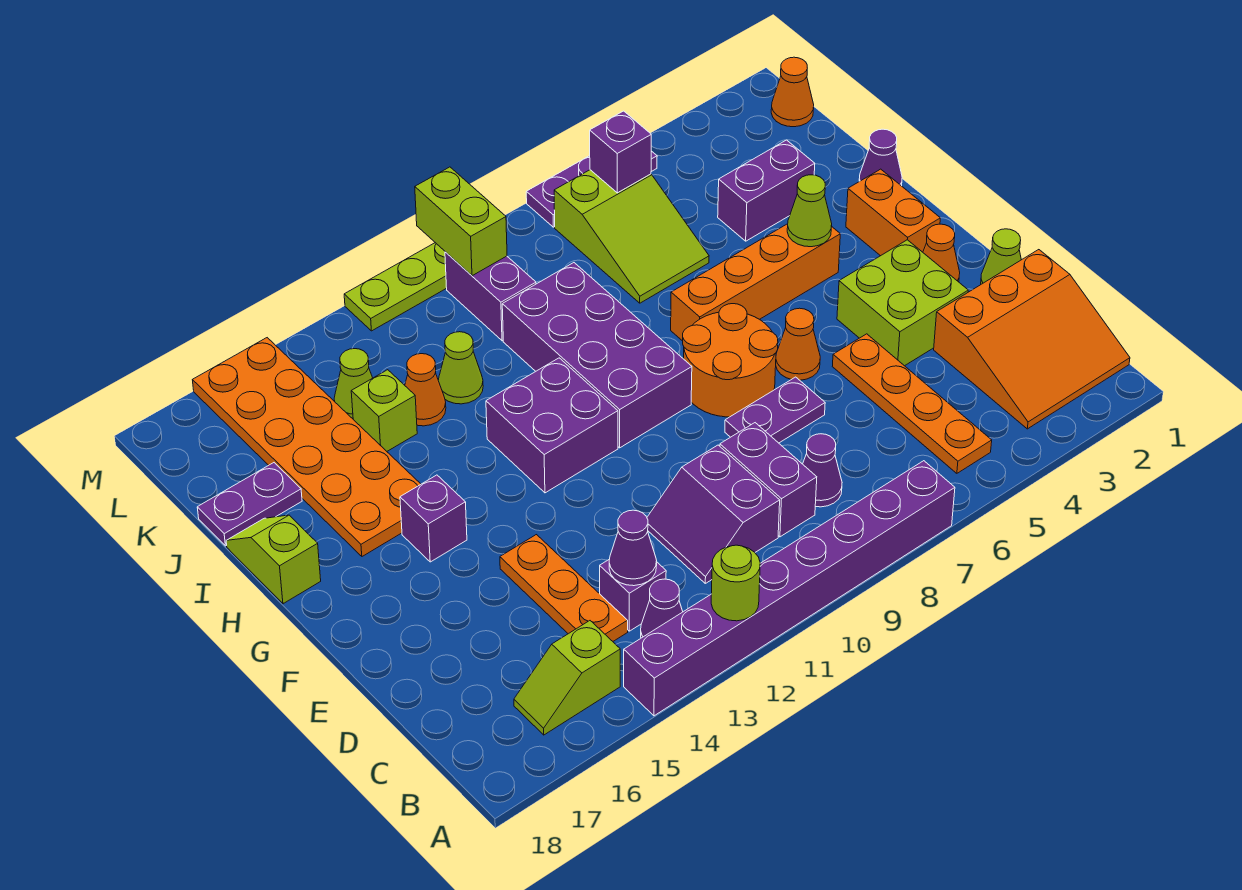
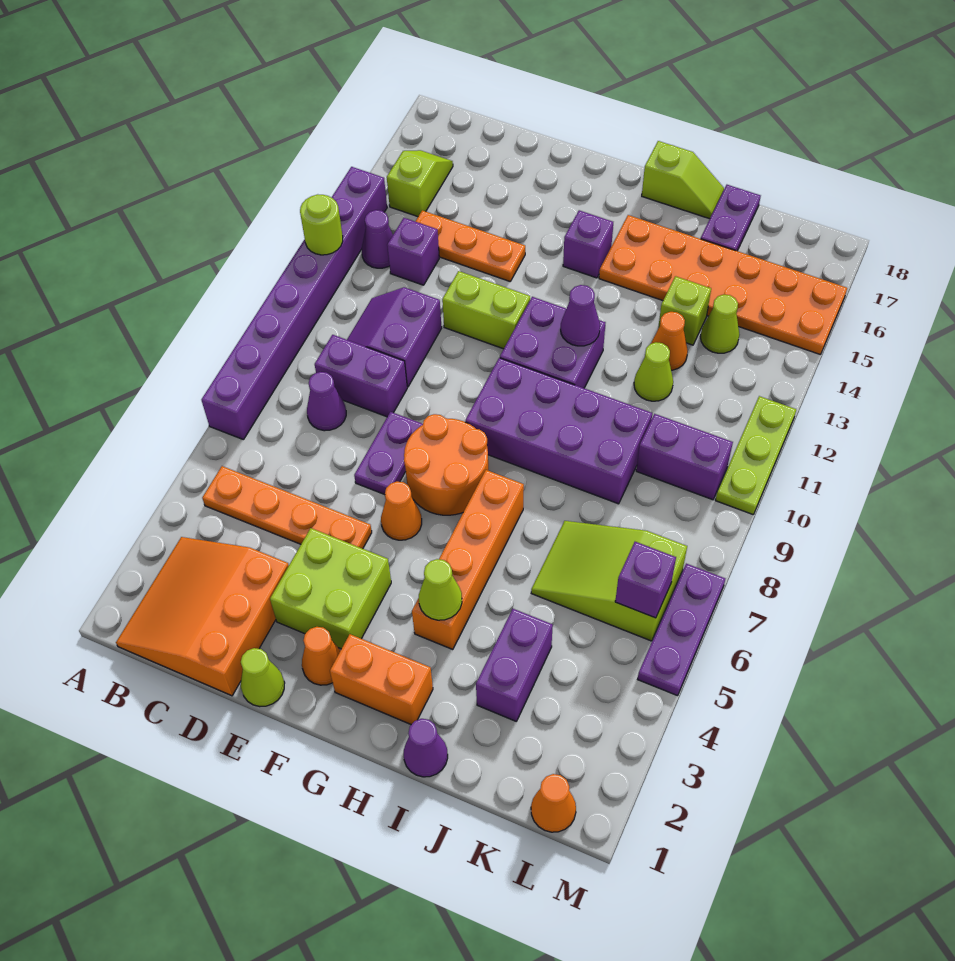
purple slope C10:D11 level 1 top 10 -> purple slope C10:D11 level 1 top D
purple cone C13 level 2 -> purple cone H12 level 2
lime brick L10:M10 level 2 -> lime brick E12:F12 level 1

